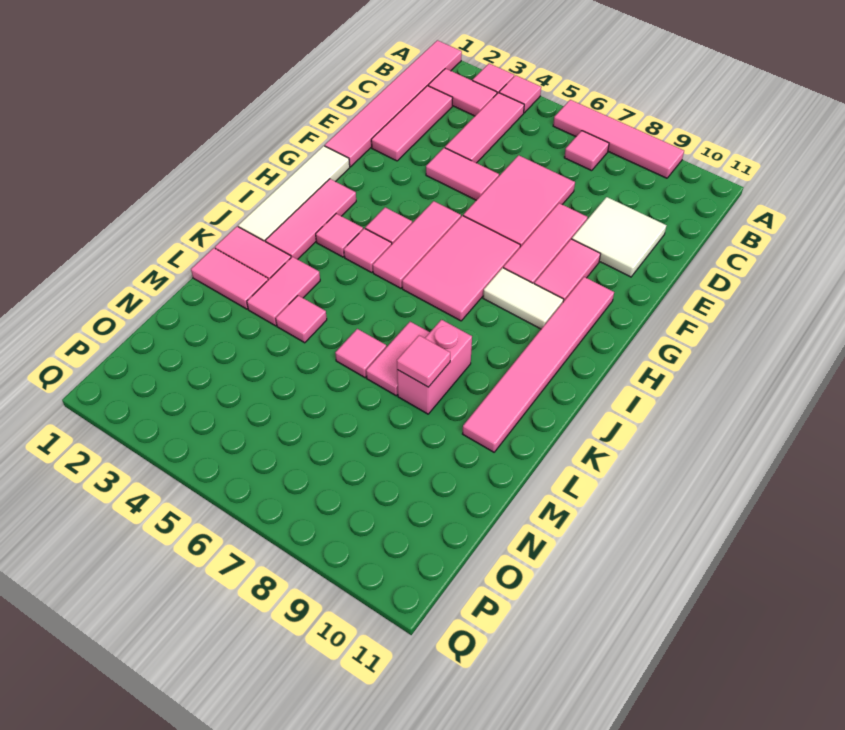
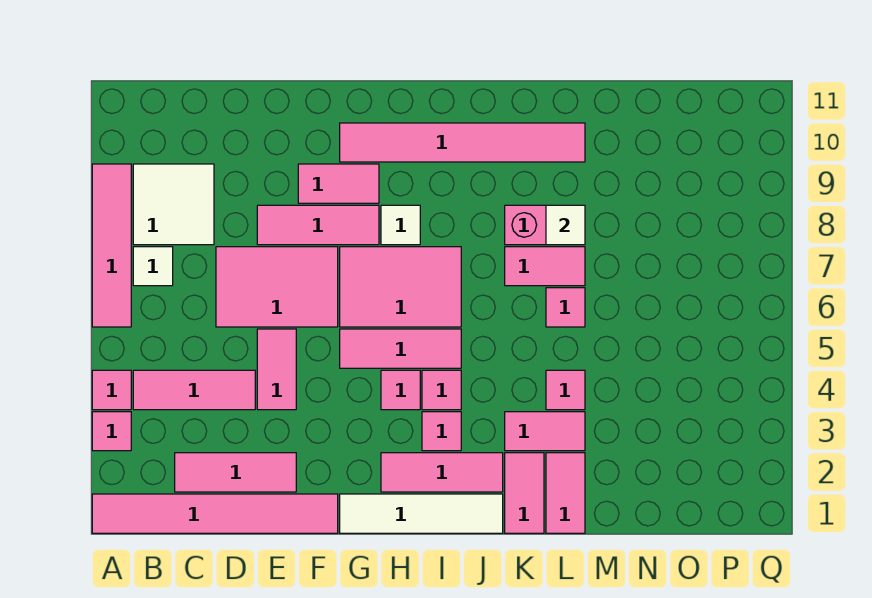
pink tile B2:B3 level 1 -> none
pink tile B7 level 1 -> white tile B7 level 1
white tile D9:E10 level 1 -> white tile B8:C9 level 1
white tile H8:H9 level 1 -> white tile H8 level 1
pink tile L8 level 2 -> white tile L8 level 2

